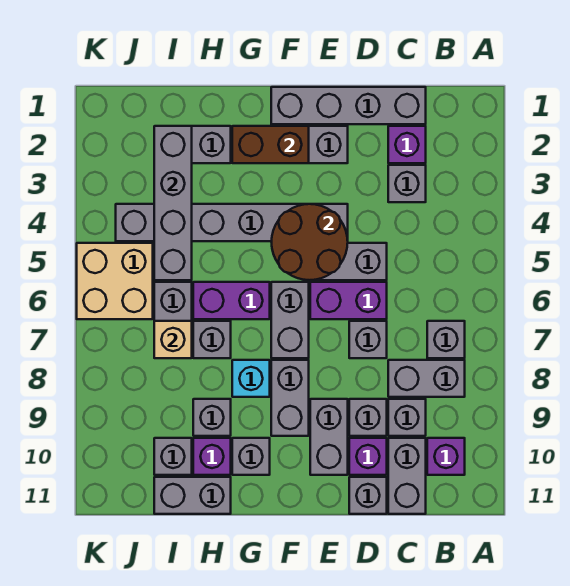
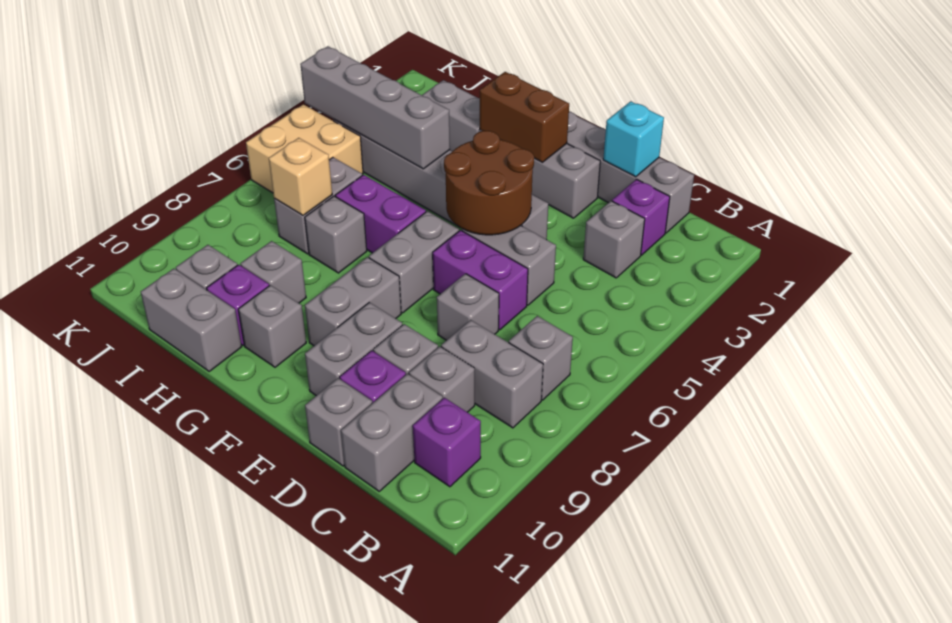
cyan brick G8 level 1 -> cyan brick D1 level 2
grey brick I2:I5 level 2 -> grey brick H4:K4 level 2

